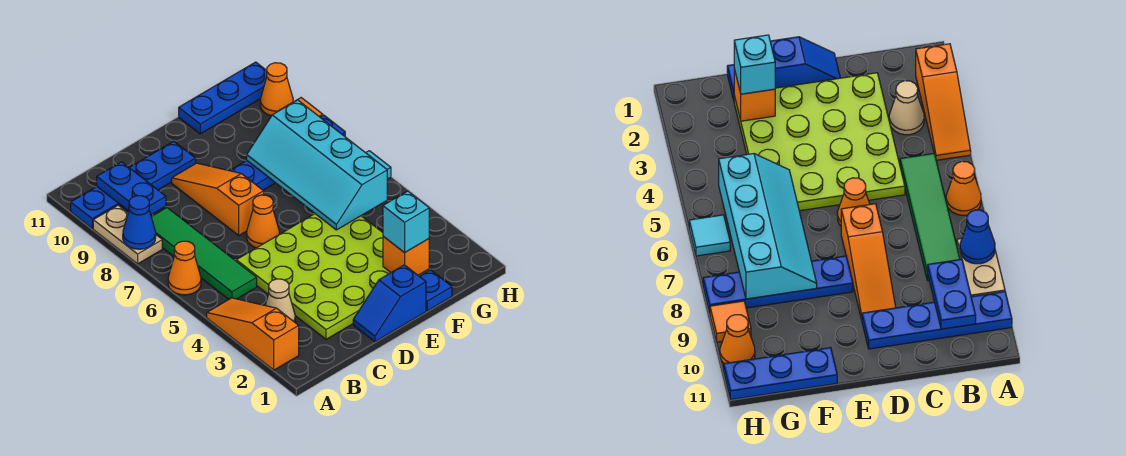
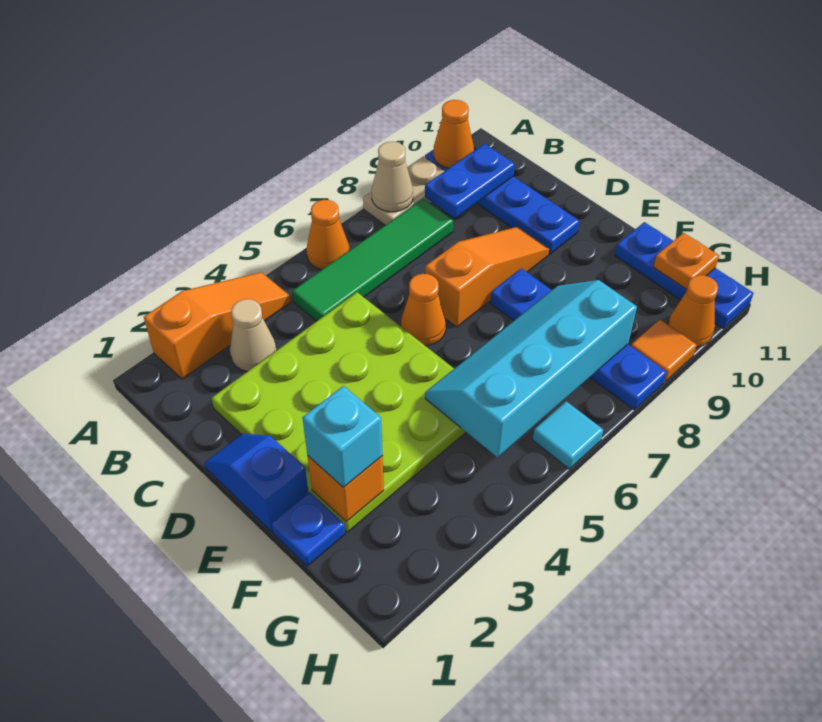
blue cone A8 level 2 -> tan cone A8 level 2
none -> orange cone A10 level 2
none -> orange plate G11 level 2

